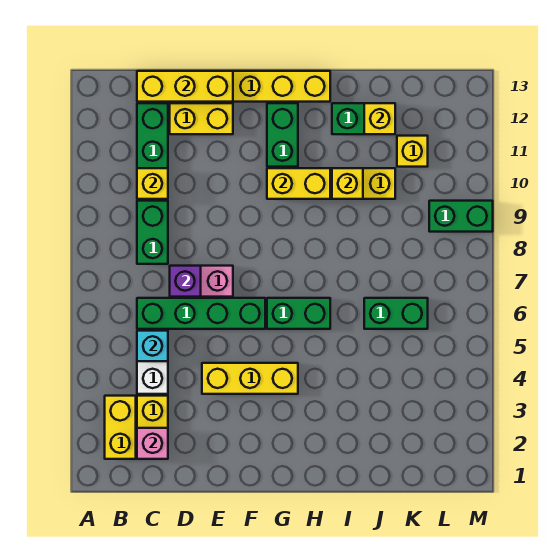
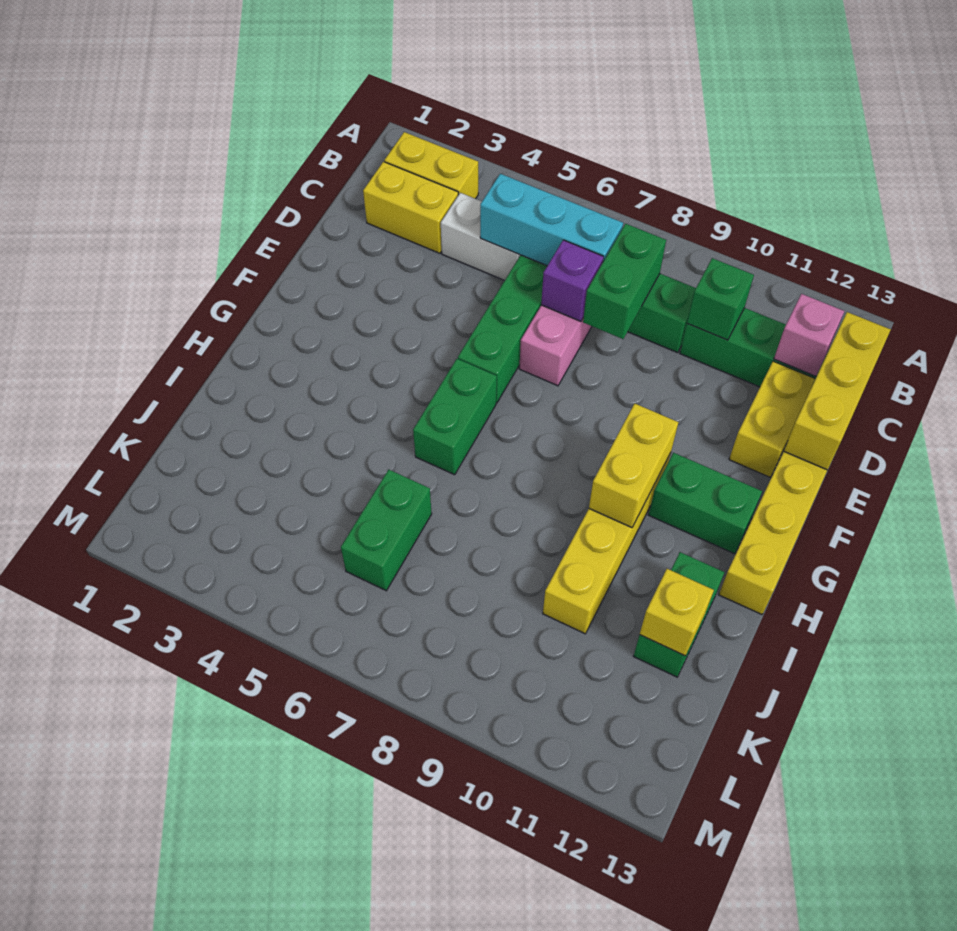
pink brick C2 level 2 -> pink brick C12 level 2
cyan brick C5 level 2 -> cyan brick C5:C7 level 2
yellow brick C10 level 2 -> green brick C10 level 2
yellow brick E4:G4 level 1 -> none
yellow brick I10 level 2 -> none
yellow brick K11 level 1 -> none
green brick L9:M9 level 1 -> green brick C8:D8 level 2

